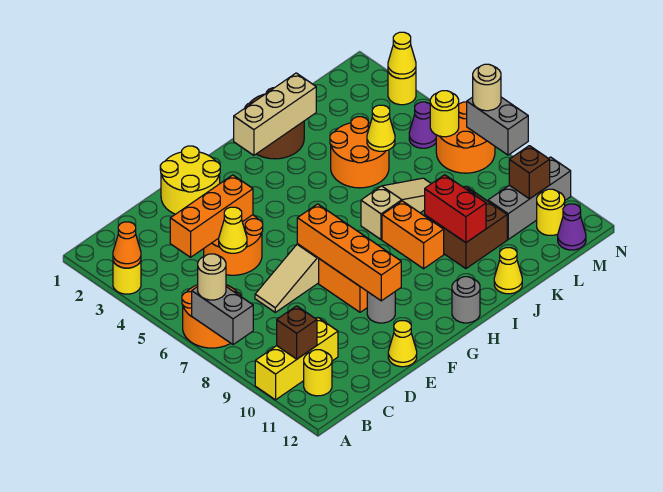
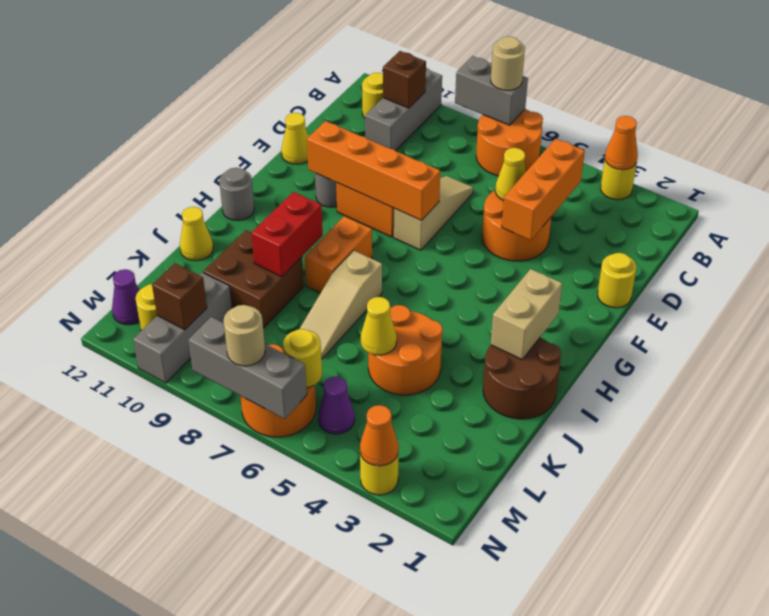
yellow brick A10:C10 level 1 -> grey brick A10:C10 level 1
yellow round brick E1:F2 level 1 -> yellow round brick E1 level 1
tan brick H2:J2 level 2 -> tan brick H2:I2 level 2
orange brick I8:I9 level 1 -> orange brick H8:I8 level 1
red brick J9:J10 level 2 -> red brick I9:J9 level 2
yellow cone N3 level 2 -> orange cone N3 level 2
grey brick N7:N8 level 2 -> grey brick N6:N8 level 2

